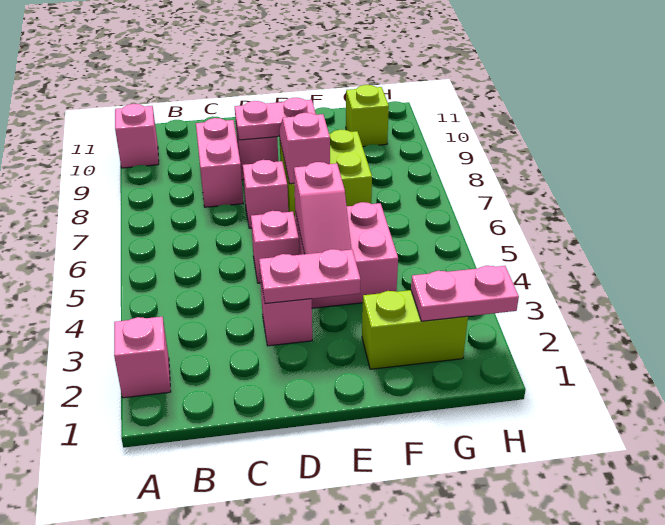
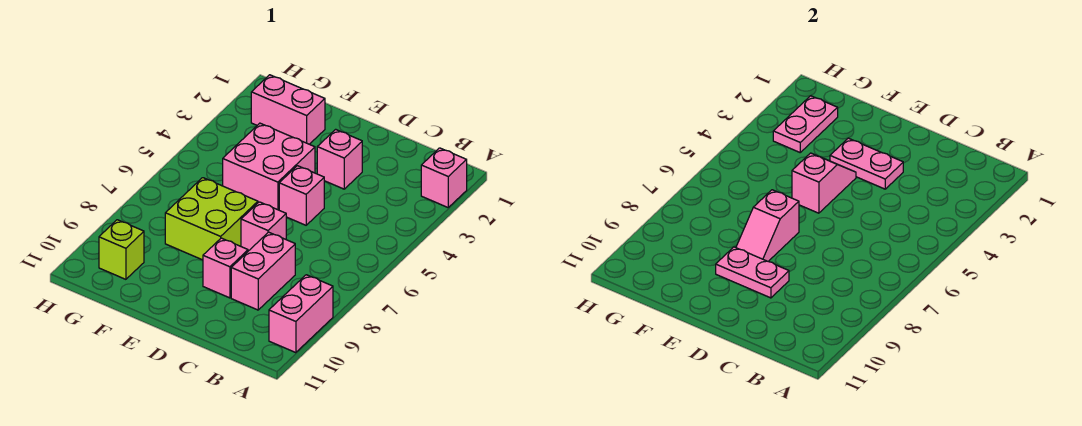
pink brick A10 level 1 -> pink brick A9:A10 level 1
lime brick F2:G2 level 1 -> pink brick F2:G2 level 1
pink plate G2:H2 level 2 -> pink plate G2:G3 level 2

